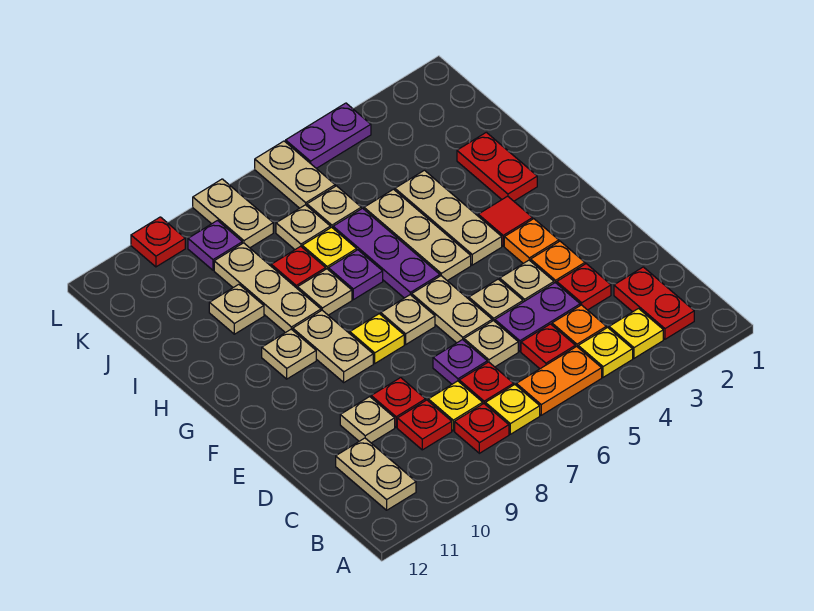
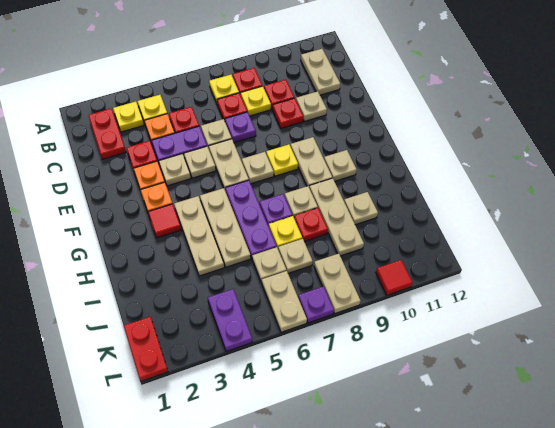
orange plate B5:B6 level 1 -> none
red plate H2:I2 level 1 -> red plate K1:L1 level 1
purple plate K9 level 1 -> purple plate L7 level 1
purple plate L4:L5 level 1 -> purple plate K4:L4 level 1
red plate L10 level 1 -> red tile L10 level 1

